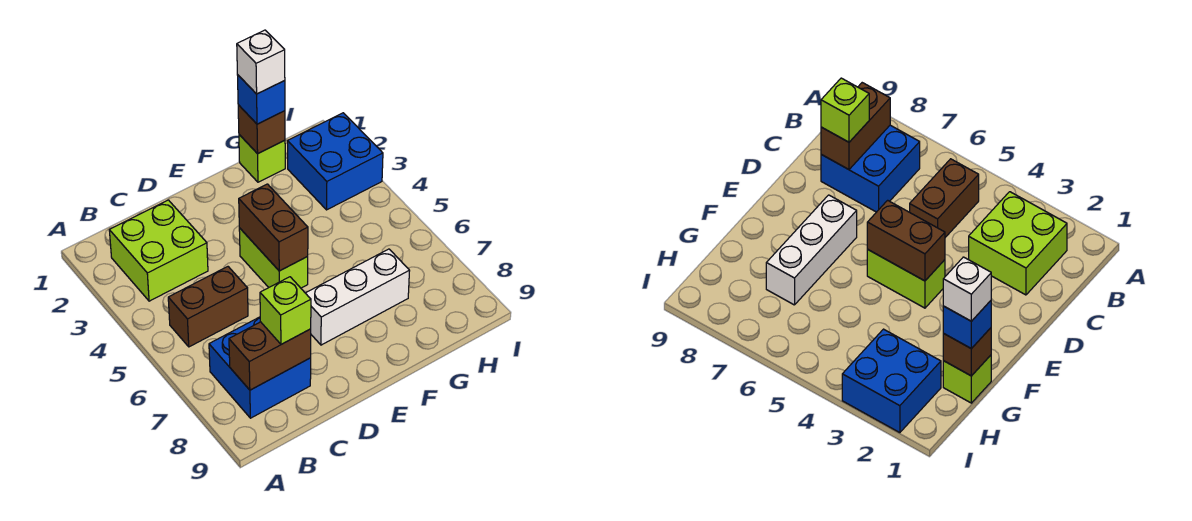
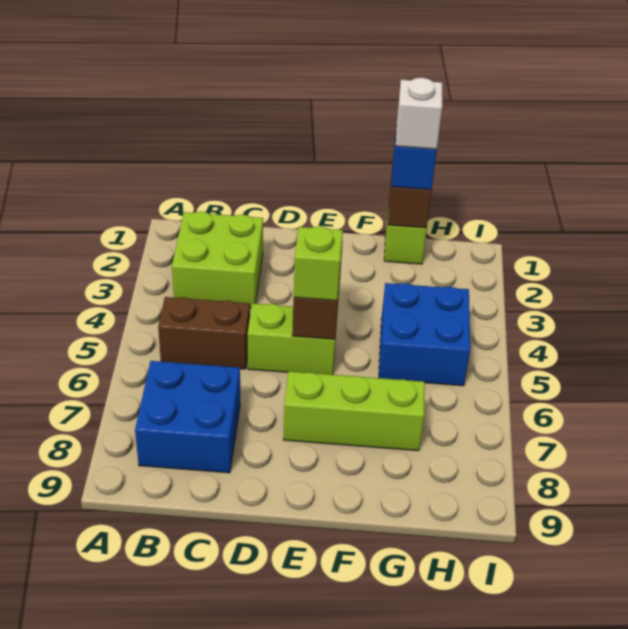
brown brick B8:C8 level 2 -> none
lime brick C8 level 3 -> lime brick E5 level 3
lime brick E4:E5 level 1 -> lime brick D5:E5 level 1
white brick E7:G7 level 1 -> lime brick E7:G7 level 1
blue brick H2:I3 level 1 -> blue brick G4:H5 level 1

